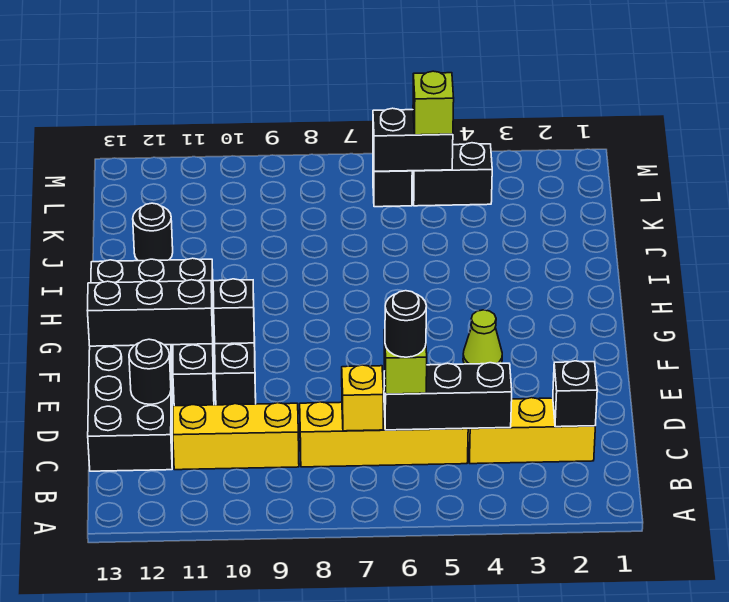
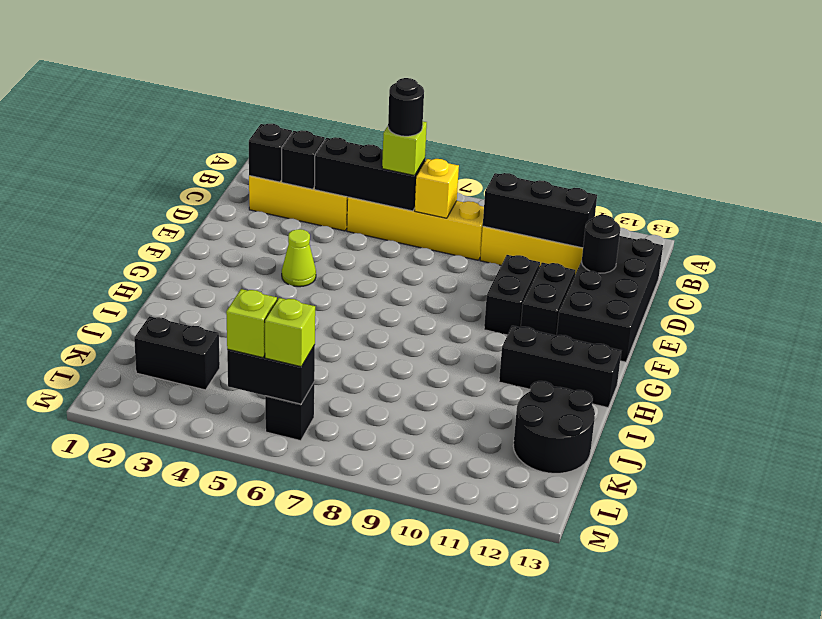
black brick F10 level 2 -> black brick C3 level 2
black brick F11:F13 level 2 -> black brick C9:C11 level 2
black round brick J12 level 1 -> black round brick J12:K13 level 1
black brick L4:L5 level 1 -> black brick K2:K3 level 1
none -> lime brick L6 level 3

